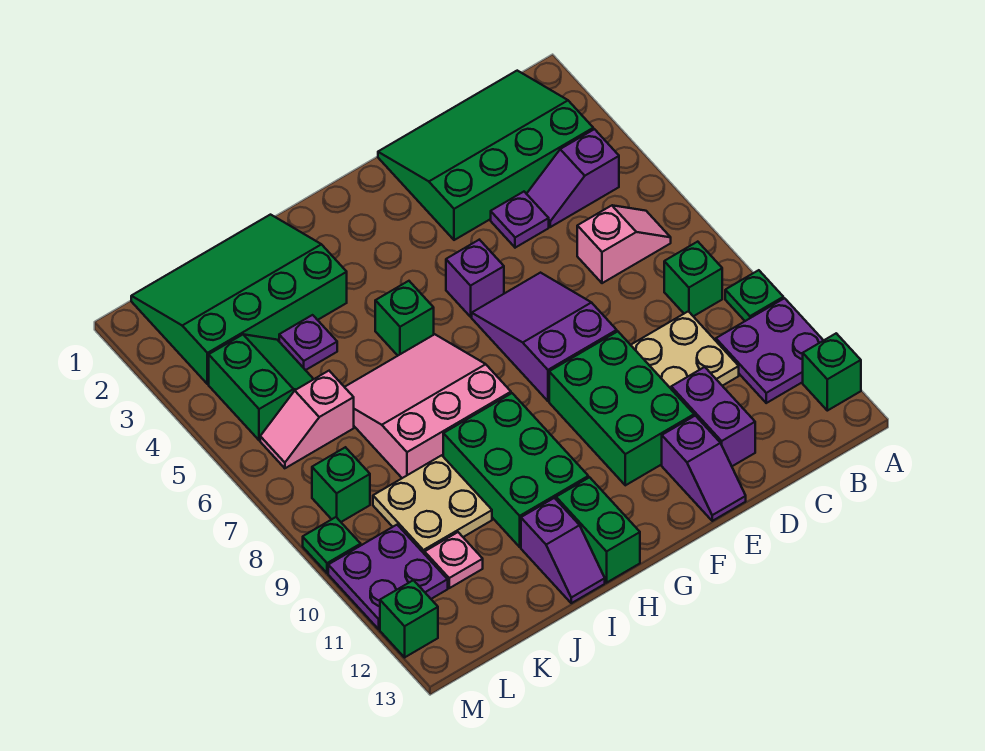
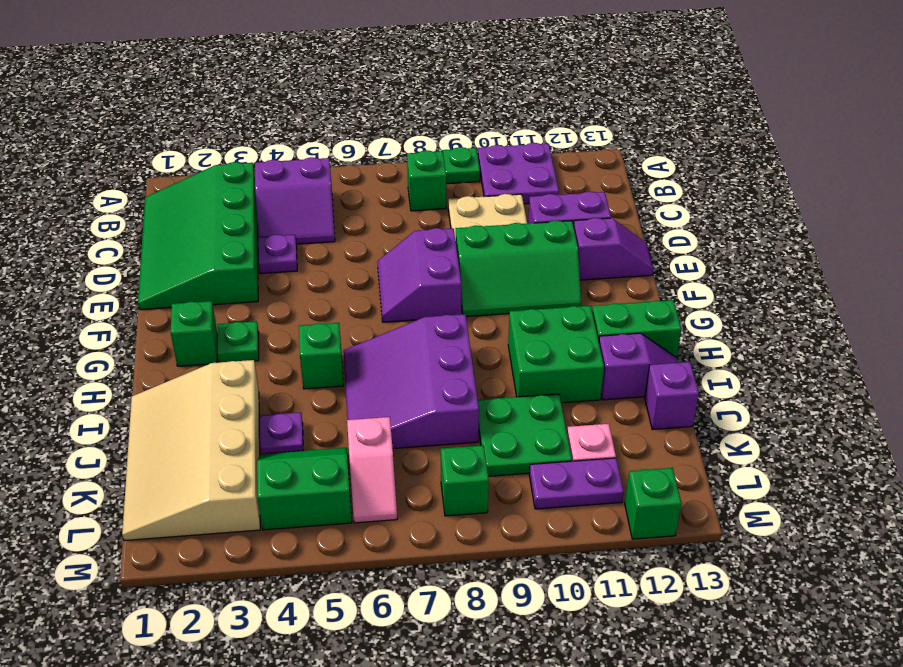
green brick A12 level 1 -> green brick G2 level 1
purple slope B4:C4 level 1 top B -> purple slope B4:C5 level 1 top B
pink slope B6:C6 level 1 top C -> none
purple slope E6:F8 level 1 top 8 -> purple slope E7:F8 level 1 top 8
green brick E9:F11 level 1 -> green slope E9:F11 level 1 top E
purple brick F5 level 1 -> purple brick J13 level 1
pink slope H6:J8 level 1 top 8 -> purple slope H6:J8 level 1 top 8
green brick H9:I11 level 1 -> green brick H10:I11 level 1
green slope I1:L3 level 1 top 3 -> tan slope I1:L3 level 1 top 3
tan plate J9:K10 level 1 -> green plate J9:K10 level 1
purple plate L10:M11 level 1 -> purple plate L10:L11 level 1
green plate M9 level 1 -> green plate G3 level 1

